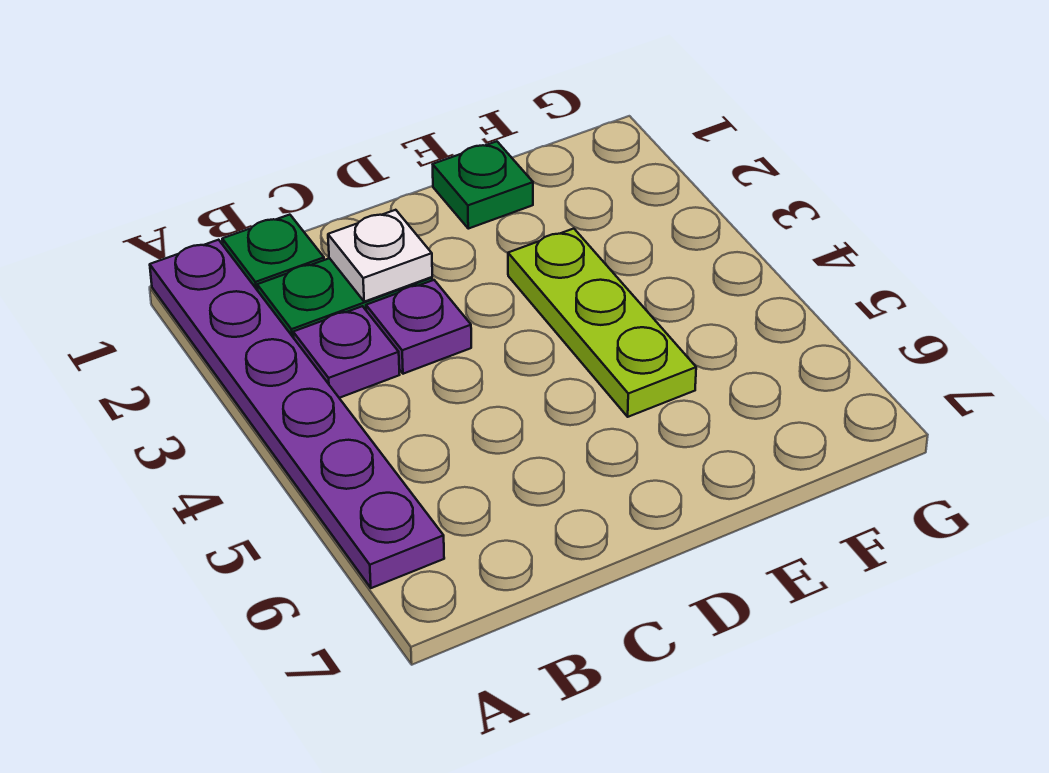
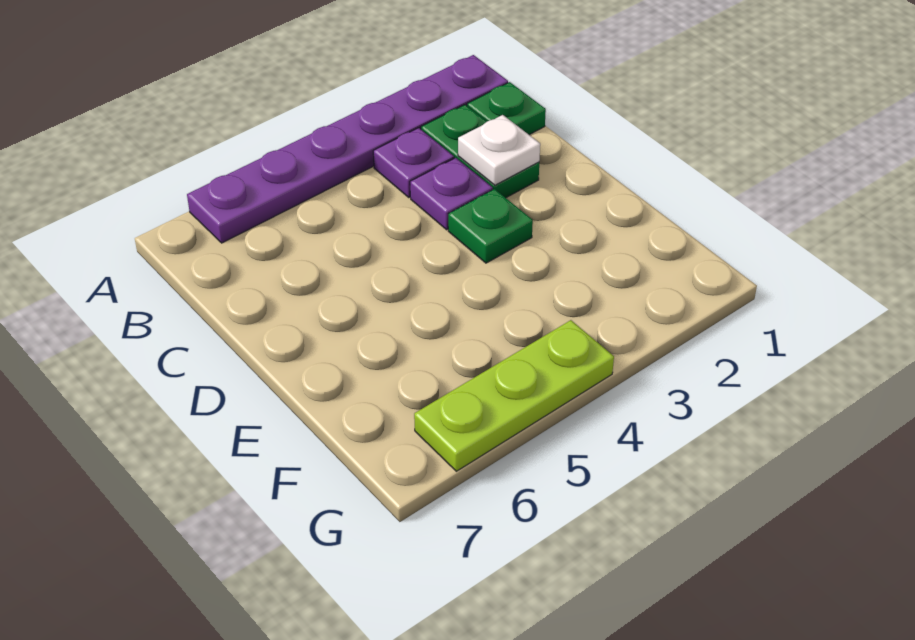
green plate E1 level 1 -> green plate D3 level 1
lime plate E3:E5 level 1 -> lime plate G4:G6 level 1

